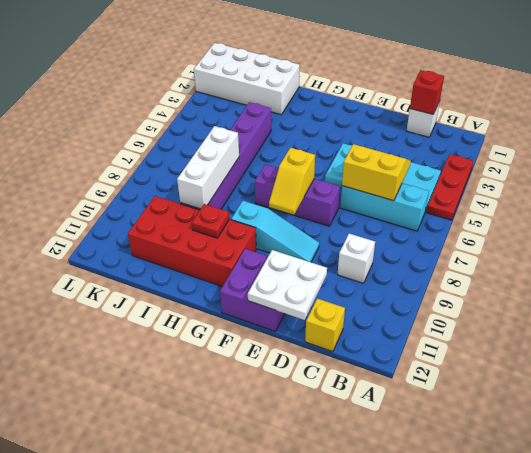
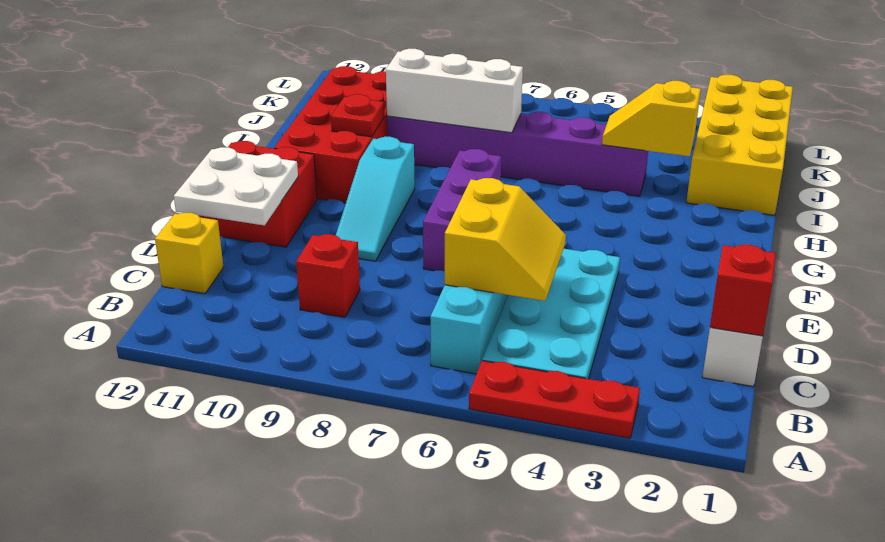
white brick C9 level 1 -> red brick C9 level 1
purple brick E11:F12 level 1 -> red brick E11:F12 level 1
yellow slope F7:F8 level 2 top 7 -> yellow slope I3:I4 level 2 top 3
white brick I1:L2 level 1 -> yellow brick I1:L2 level 1

